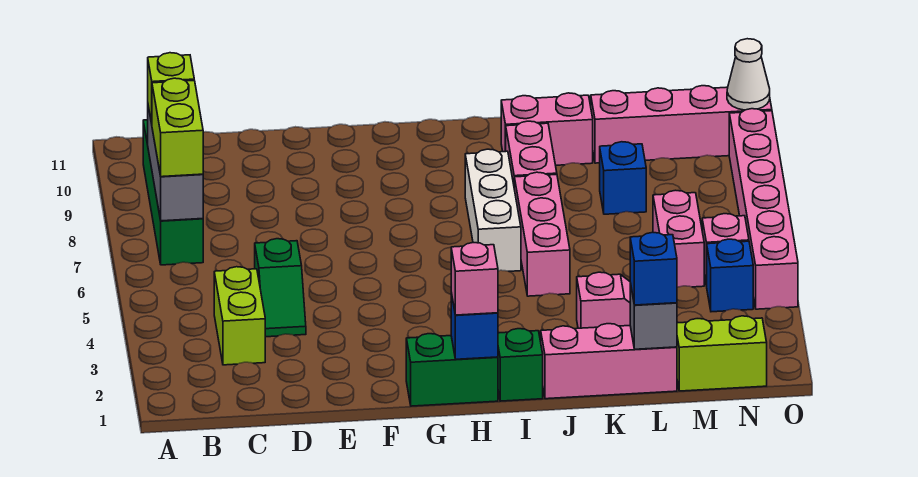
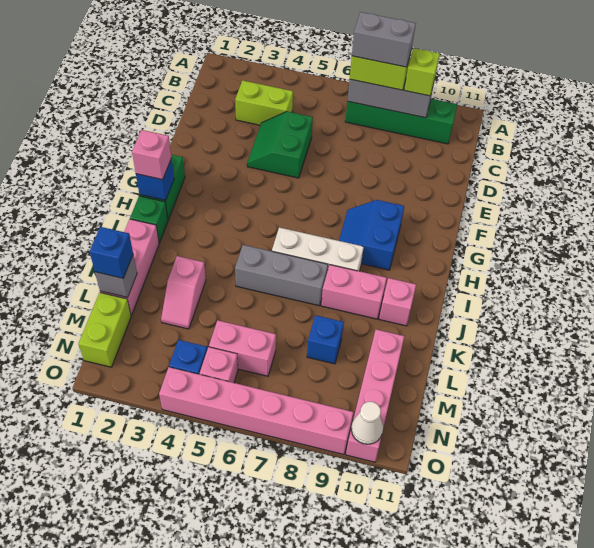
none -> grey brick B7:B8 level 4
green slope D4:D5 level 1 top 5 -> green slope D4:E5 level 1 top 5
none -> blue slope G8:H9 level 1 top 9
pink brick J5:J7 level 1 -> grey brick J5:J7 level 1
pink brick J10:K10 level 1 -> pink brick J10 level 1

